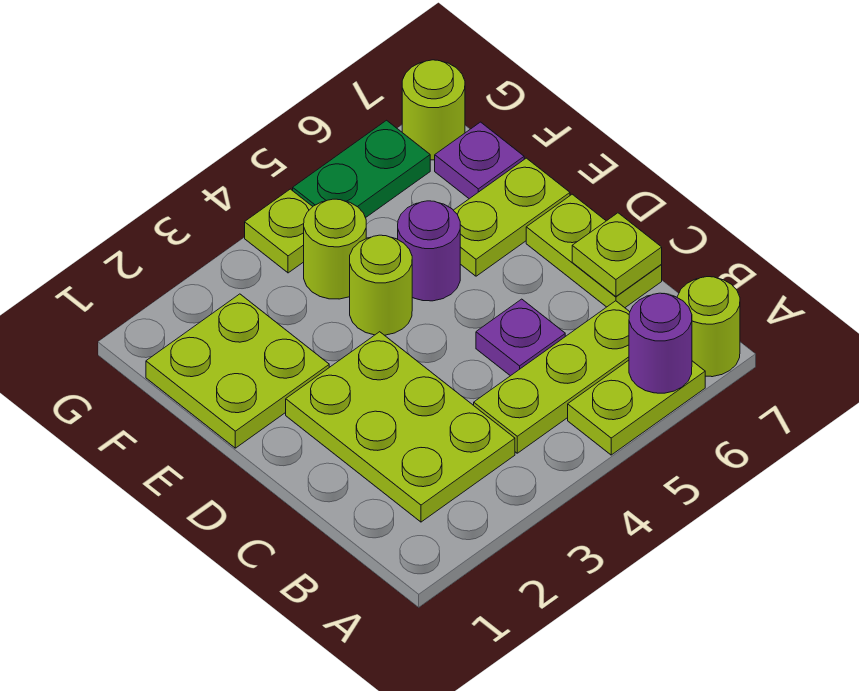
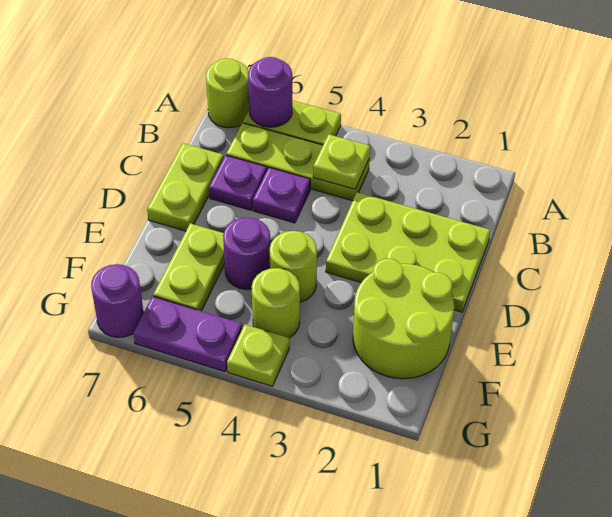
lime plate B2:D3 level 1 -> lime plate C1:D3 level 1
lime plate C7 level 2 -> lime plate B4 level 2
lime plate E1:F2 level 1 -> lime round brick E1:F2 level 1
lime plate E6:E7 level 1 -> lime plate E6:F6 level 1
purple plate F7 level 1 -> purple plate C6 level 1
green plate G5:G6 level 1 -> purple plate G5:G6 level 1
lime round brick G7 level 1 -> purple round brick G7 level 1

